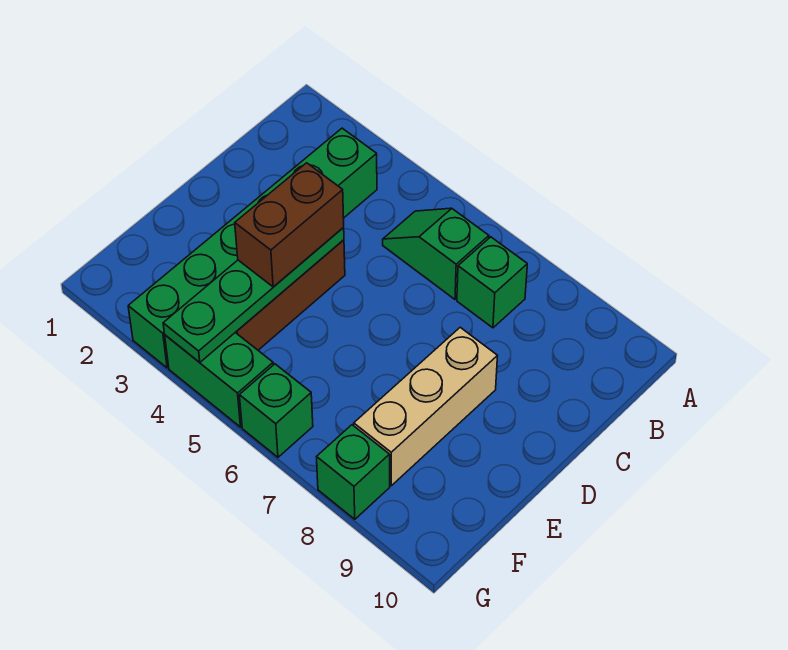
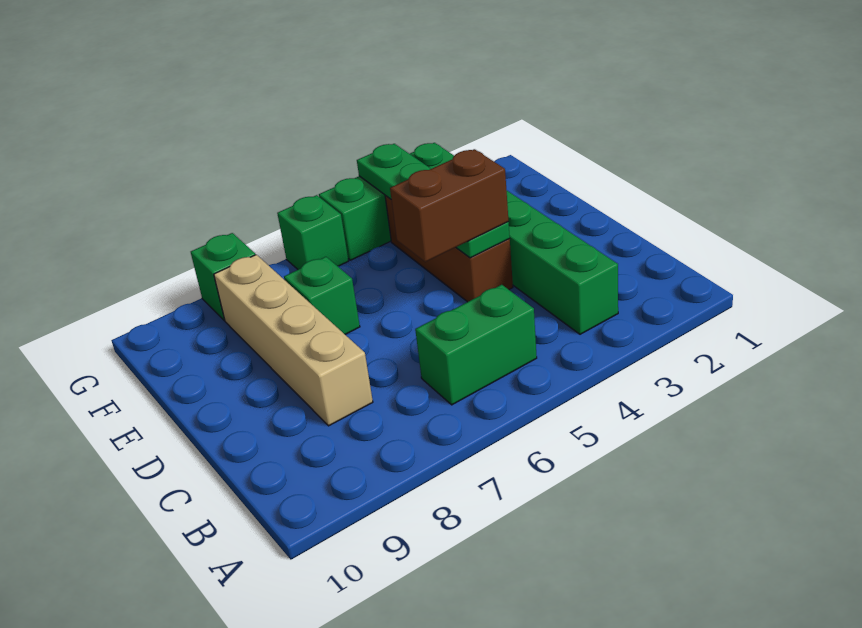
green slope B5:B6 level 1 top 6 -> green brick B5:B6 level 1
green brick B7 level 1 -> green brick E7 level 1
brown brick D4:E4 level 3 -> brown brick D4:D5 level 3
tan brick D8:F8 level 1 -> tan brick C8:F8 level 1

